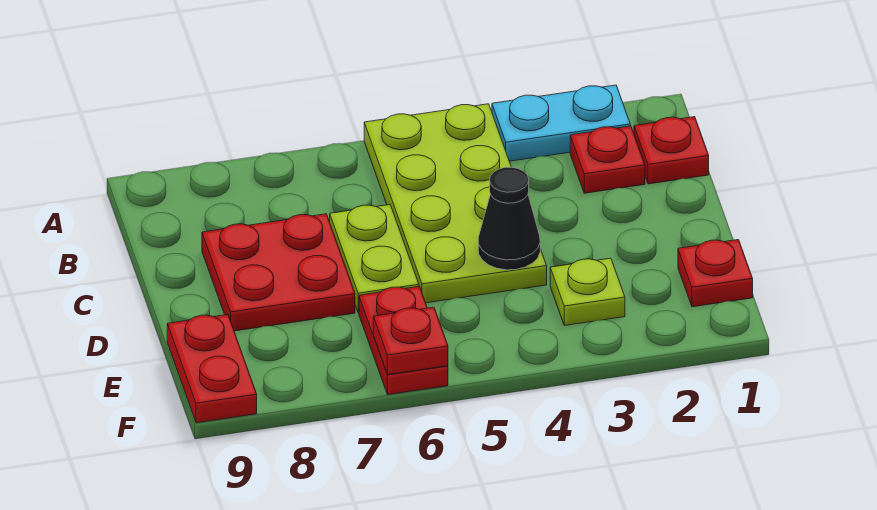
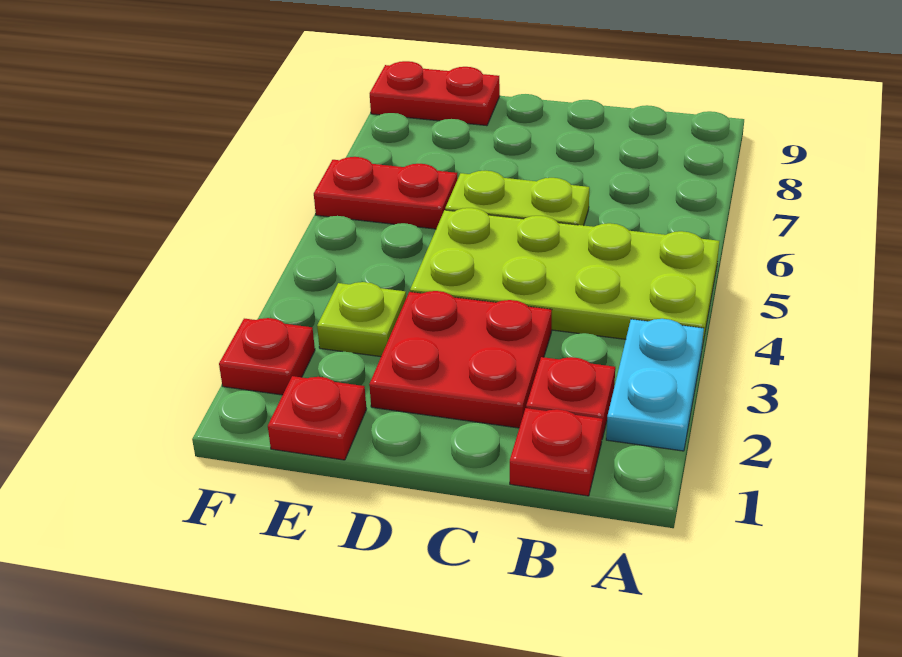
red plate C7:D8 level 1 -> red plate C2:D3 level 1
black cone D4 level 2 -> none
red plate F6 level 2 -> red plate F2 level 1

